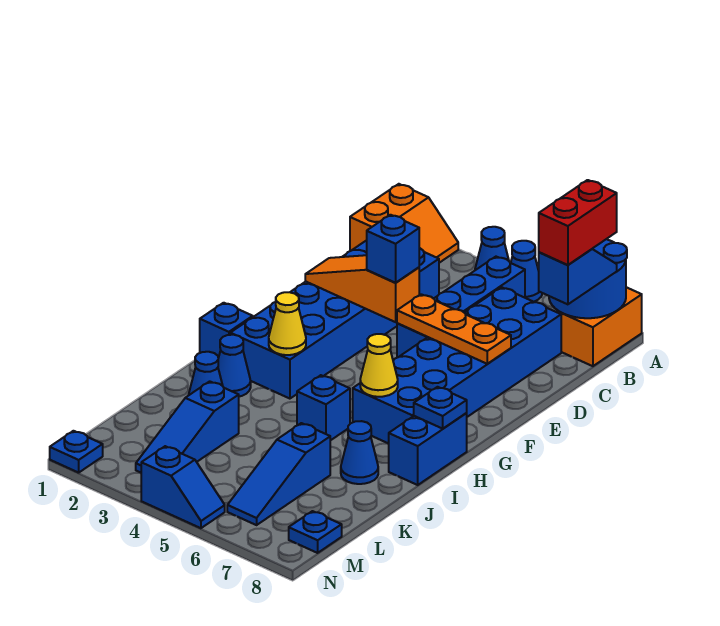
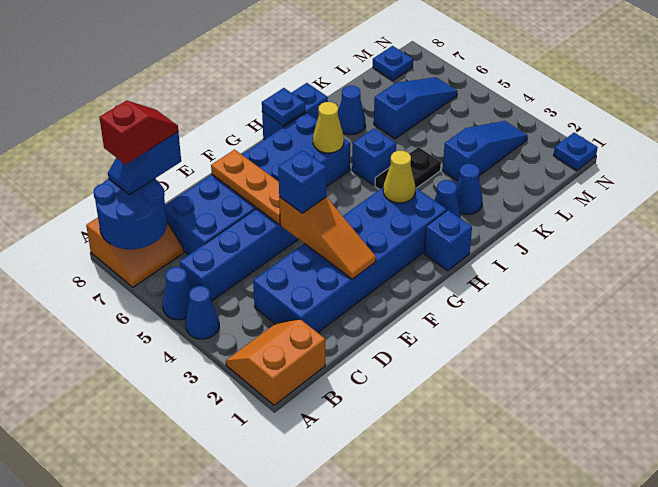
red brick B8:C8 level 4 -> red slope B8:C8 level 4 top B
none -> black plate I4:J4 level 1
blue slope N4:N5 level 1 top 4 -> none

